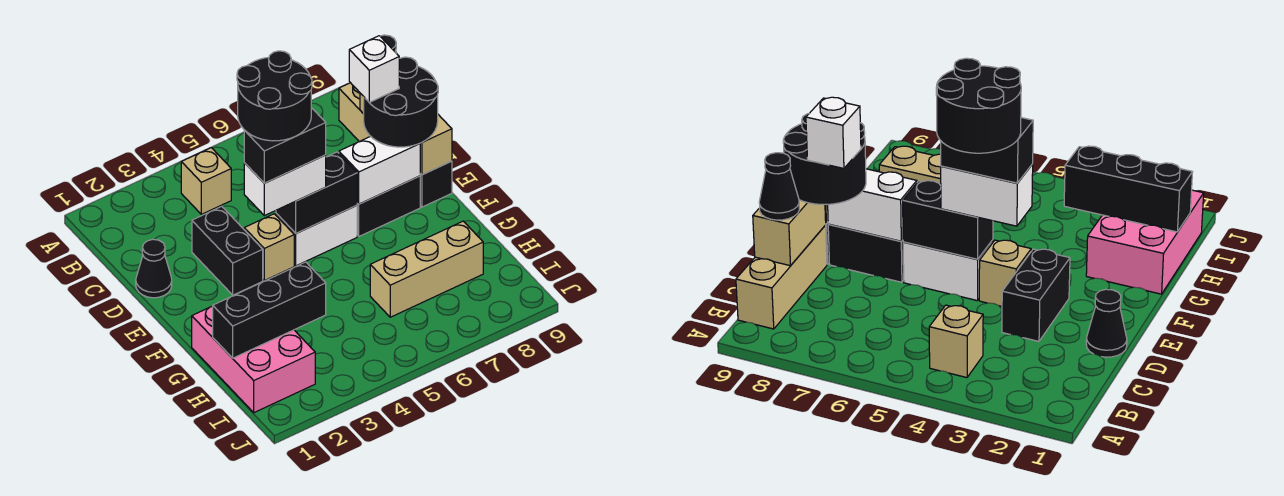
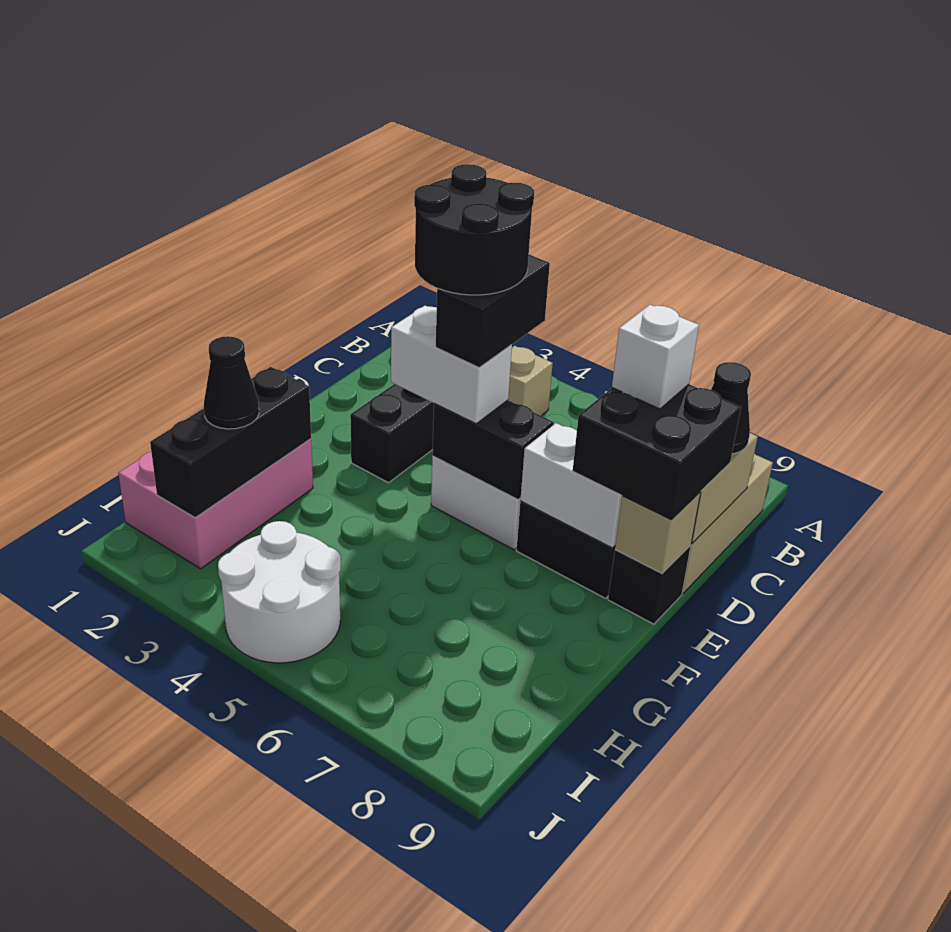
black cone D1 level 1 -> black cone H2 level 3
black round brick D8:E9 level 3 -> black brick D8:E9 level 3
tan brick E4 level 1 -> none
black brick E4:E5 level 4 -> black brick D5:E5 level 4
black brick H1:H3 level 2 -> black brick G2:I2 level 2
tan brick H6:H8 level 1 -> none
none -> white round brick I4:J5 level 1

